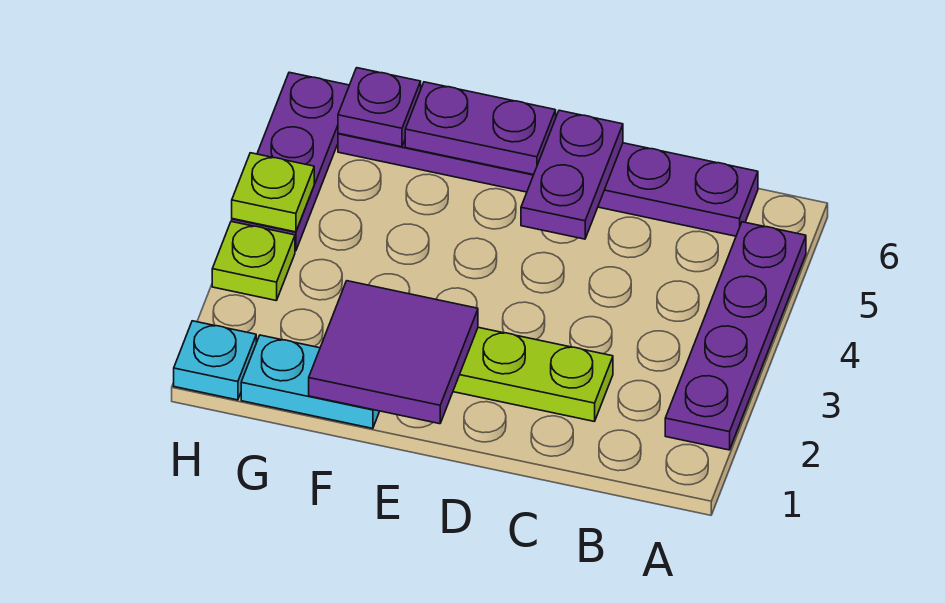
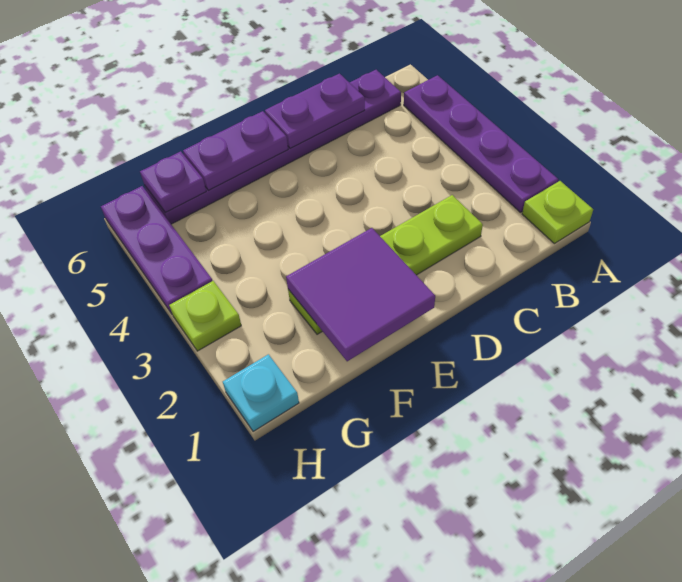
purple plate D5:D6 level 2 -> purple plate C6:D6 level 2
cyan plate F1:G1 level 1 -> none
lime plate H4 level 2 -> lime plate A1 level 1

